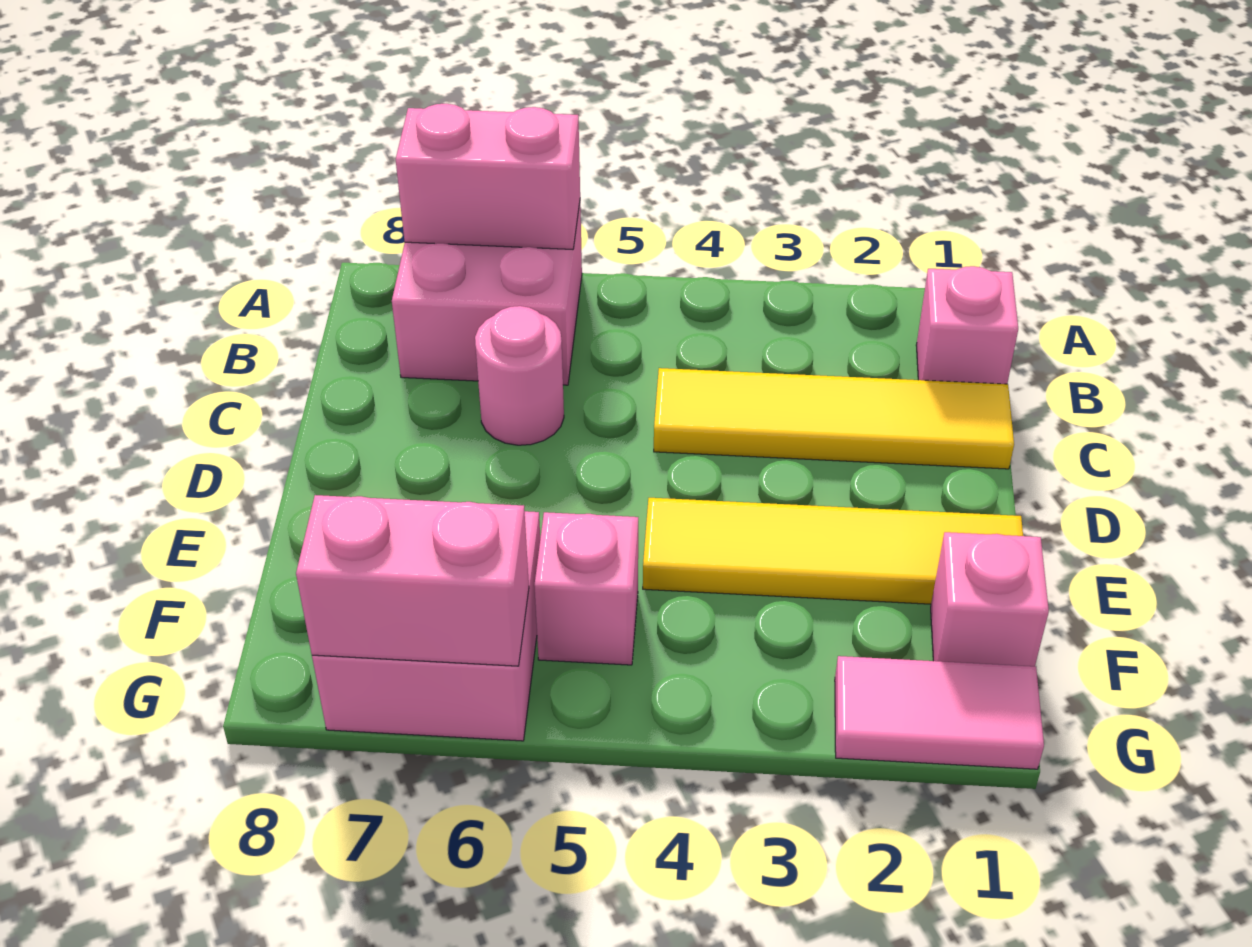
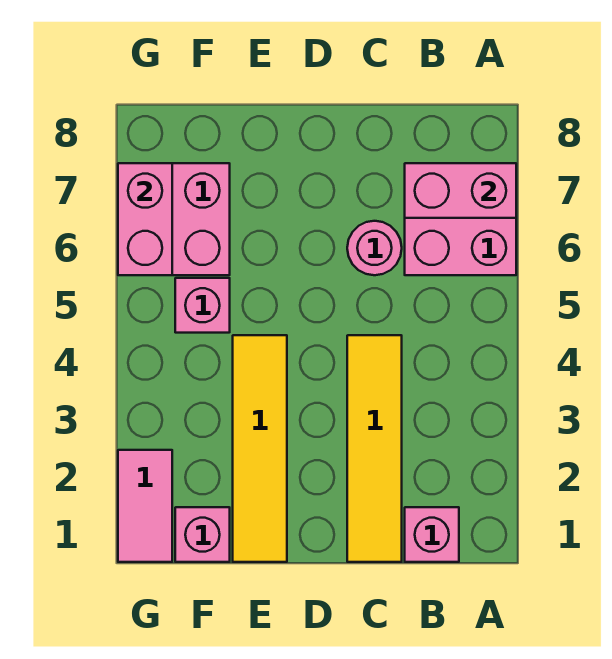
pink brick A6:A7 level 2 -> pink brick A7:B7 level 2

